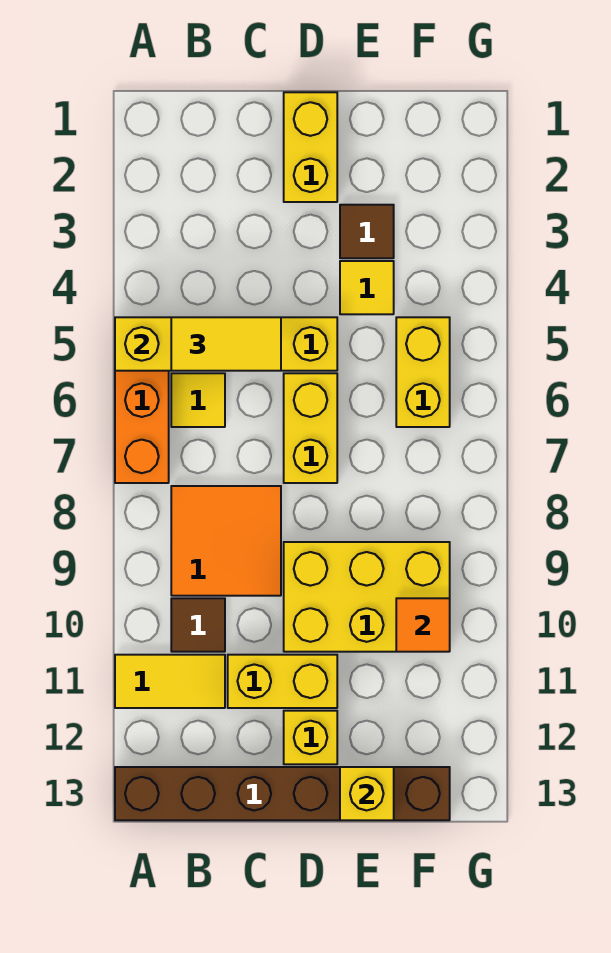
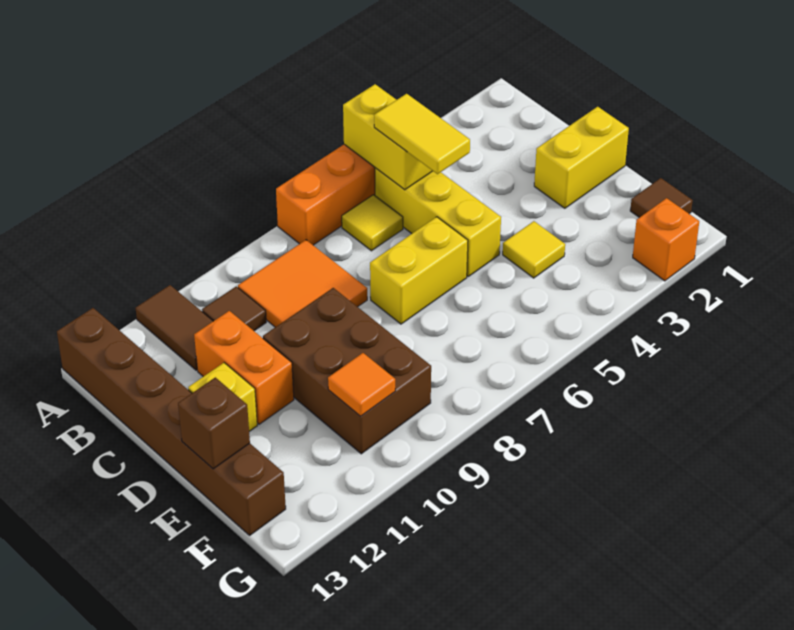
yellow tile A11:B11 level 1 -> brown tile A11:B11 level 1
yellow brick C11:D11 level 1 -> orange brick C11:D11 level 1
yellow brick D9:F10 level 1 -> brown brick D9:F10 level 1
brown tile E3 level 1 -> brown tile F1 level 1
yellow brick E13 level 2 -> brown brick E13 level 2
yellow brick F5:F6 level 1 -> none
none -> orange brick G2 level 1

